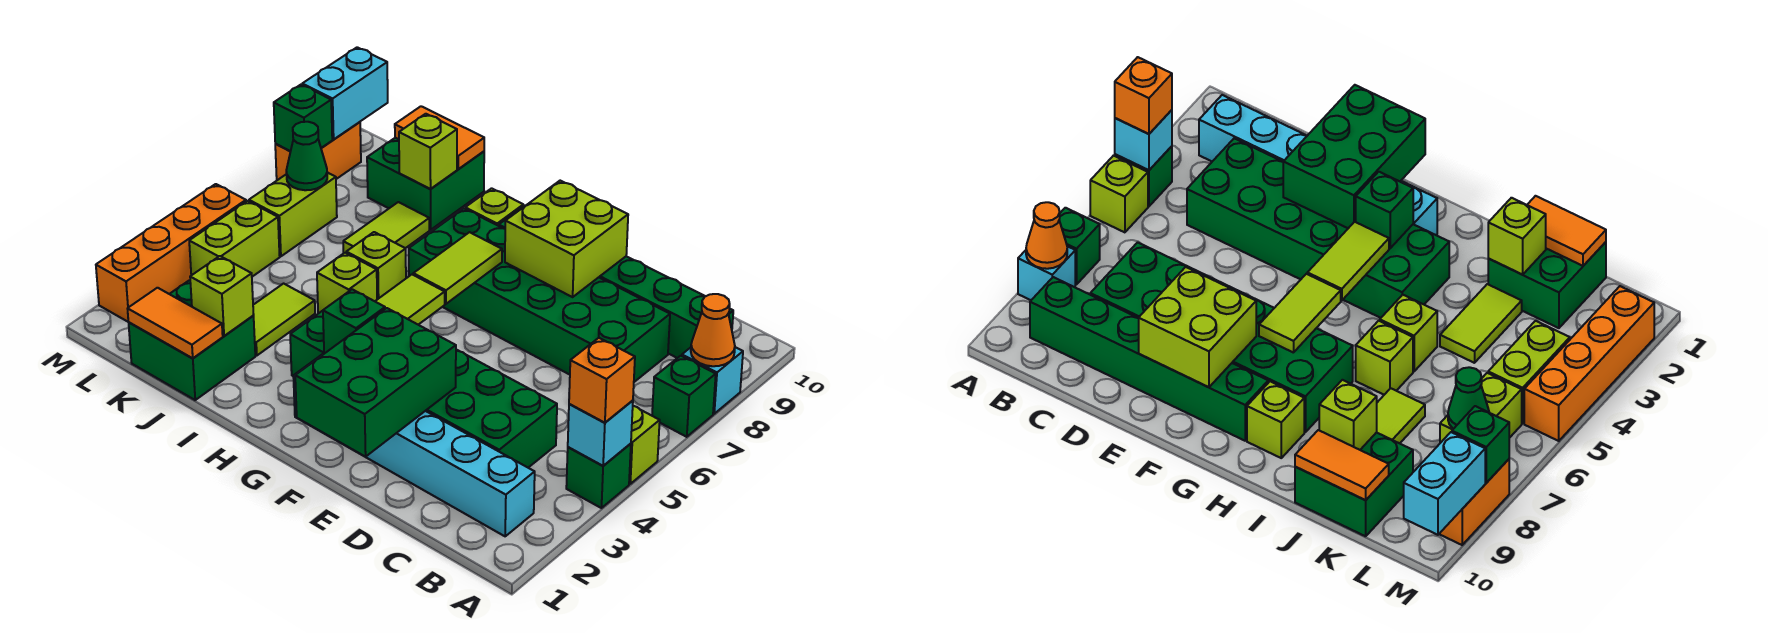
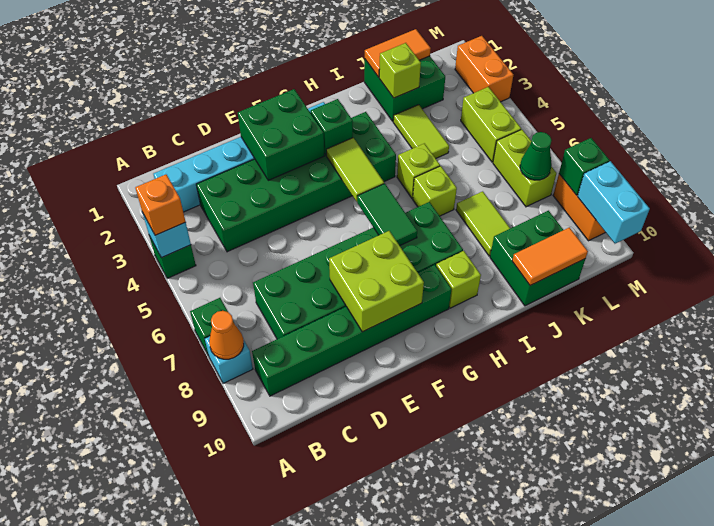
lime brick A5 level 1 -> none
green brick E1:F3 level 2 -> green brick E2:F3 level 2
lime tile G6:G7 level 2 -> green tile G6:G7 level 2
lime brick J9 level 2 -> none
orange brick M2:M5 level 1 -> orange brick M2:M3 level 1

